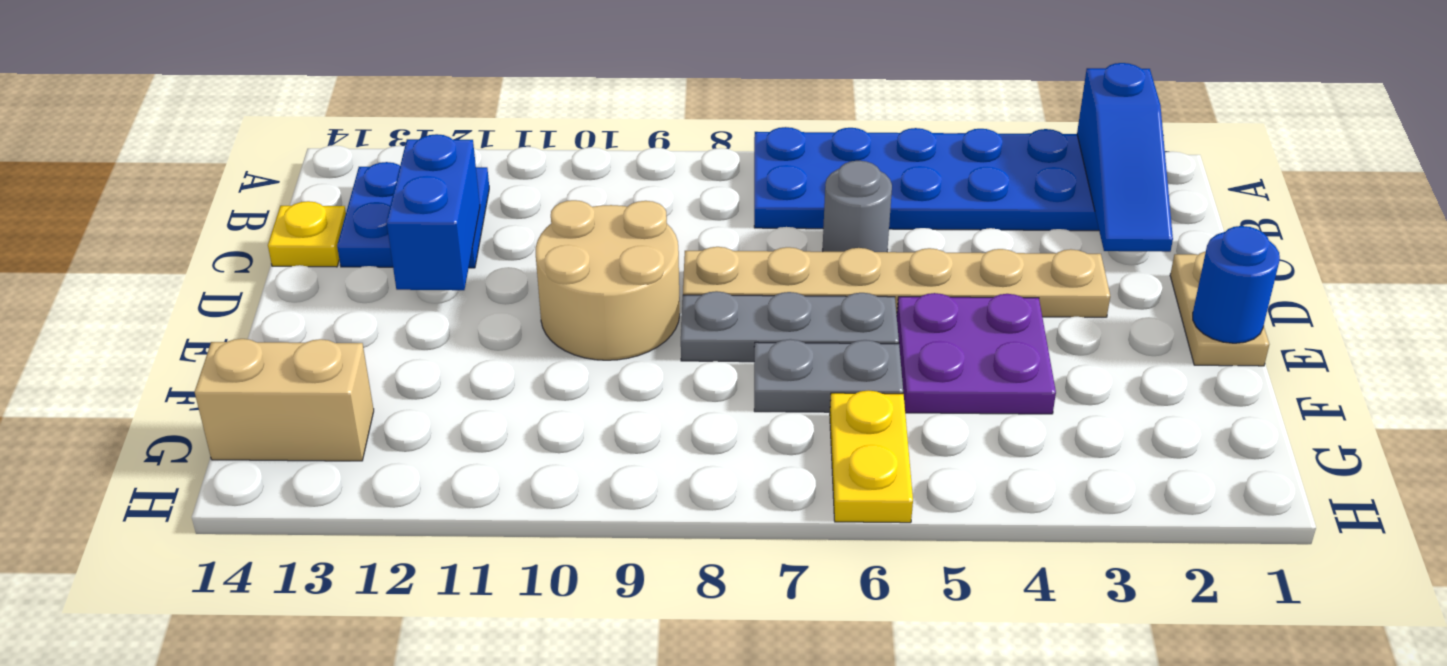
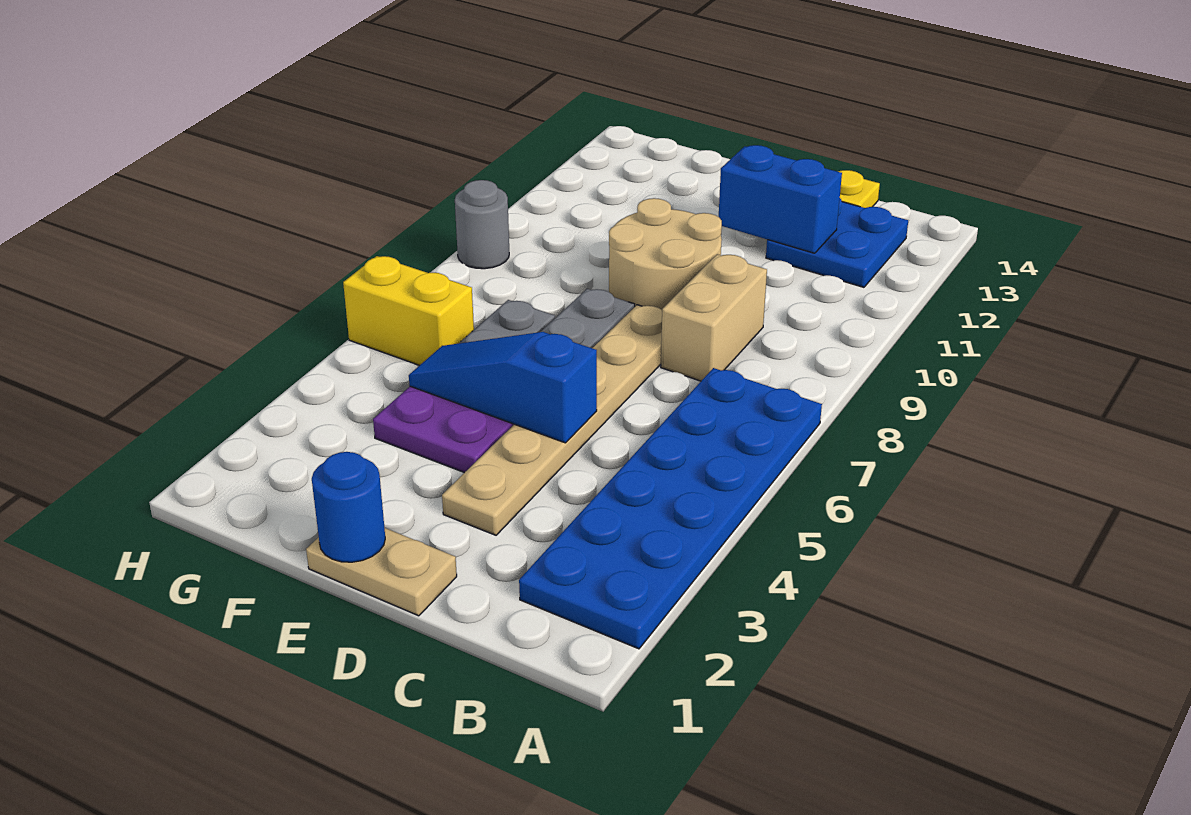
blue slope A2:C2 level 2 top A -> blue slope D5:F5 level 2 top D
grey round brick C6 level 1 -> grey round brick H9 level 1
yellow plate G6:H6 level 1 -> yellow brick G6:H6 level 1
tan brick G13:G14 level 1 -> tan brick C8:C9 level 1

